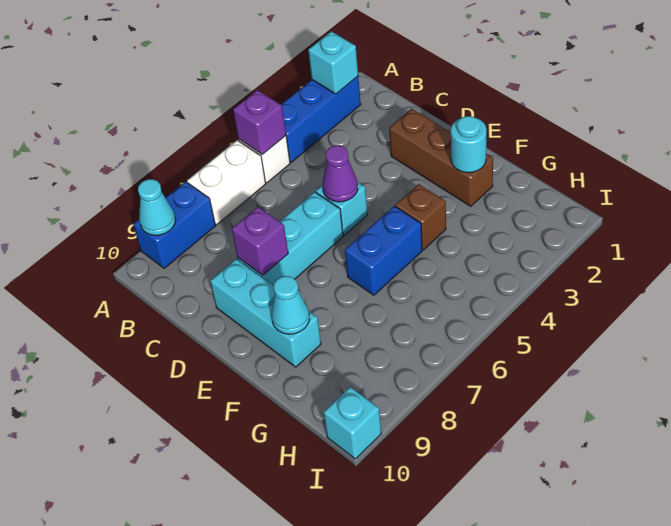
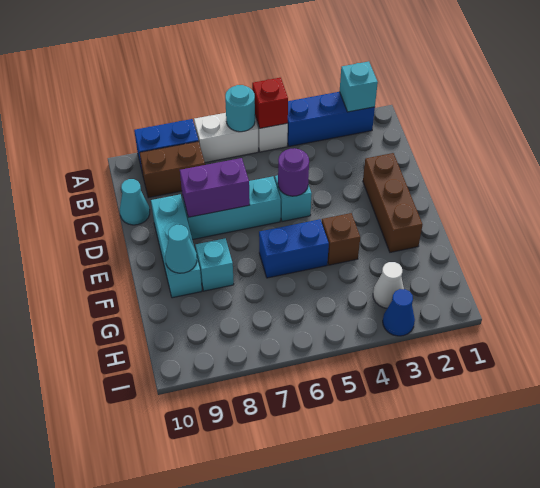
purple brick A5 level 2 -> red brick A5 level 2
cyan cone A9 level 2 -> cyan cone C10 level 1
none -> brown brick B8:B9 level 1
purple cone D5 level 2 -> purple round brick D5 level 2
purple brick D8 level 2 -> purple brick D7:D8 level 2
cyan round brick F2 level 2 -> cyan round brick A6 level 2
none -> white cone H3 level 1
none -> blue cone I3 level 1
cyan brick I10 level 1 -> cyan brick F8 level 1

